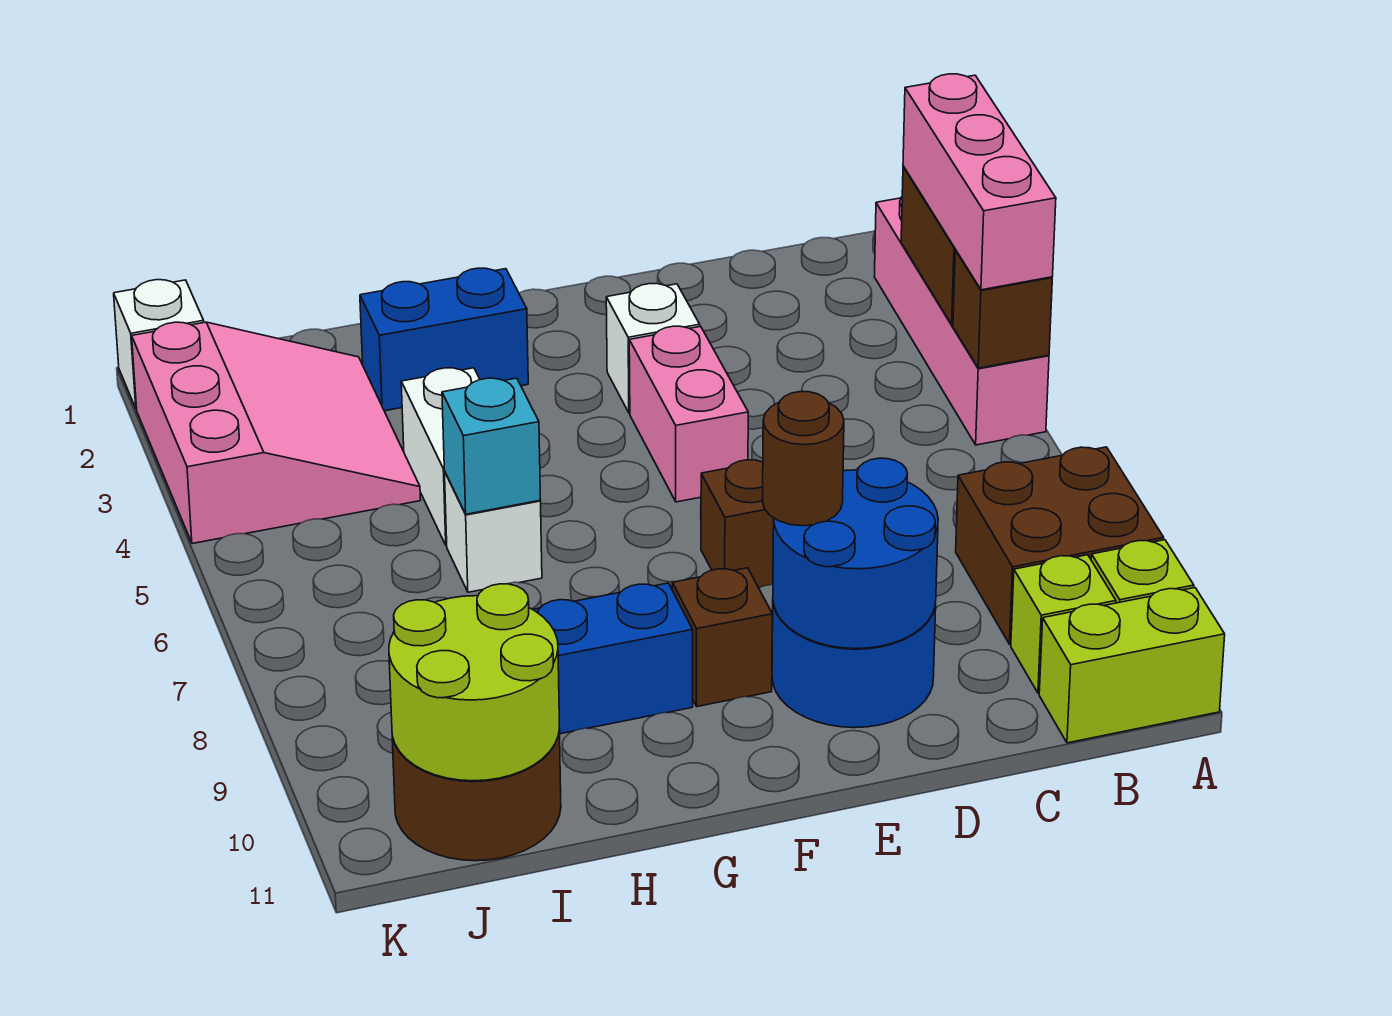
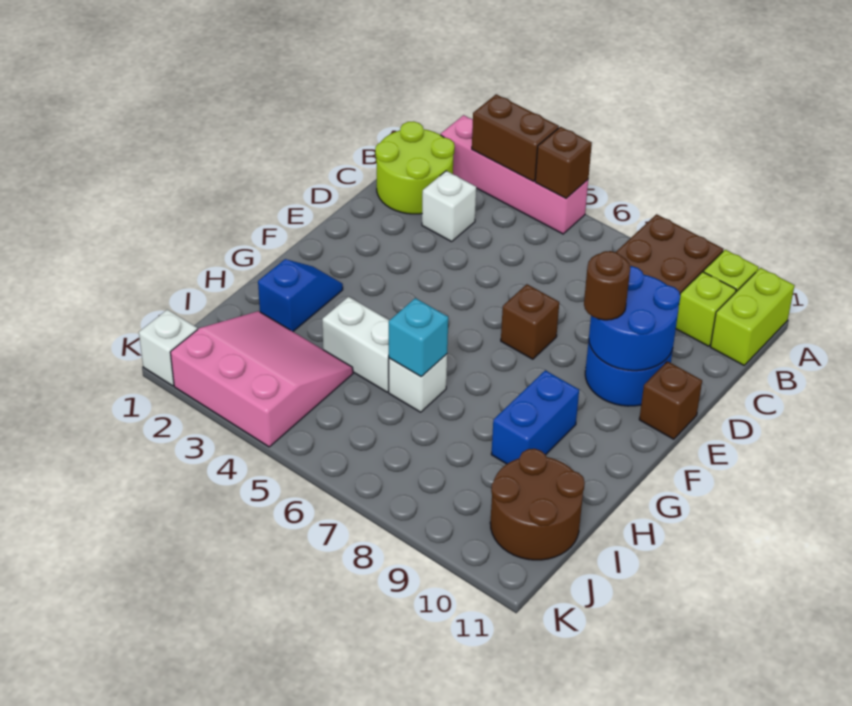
pink brick A3:A5 level 3 -> none
white brick E3 level 1 -> white brick C3 level 1
pink brick E4:E5 level 1 -> none
brown brick F9 level 1 -> brown brick E11 level 1
blue brick G2:H2 level 1 -> blue slope G2:H2 level 1 top H
lime round brick I10:J11 level 2 -> lime round brick B1:C2 level 1

